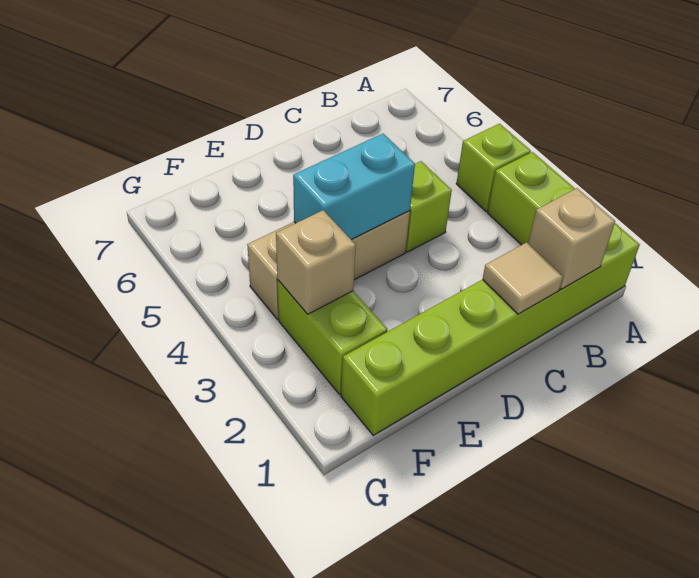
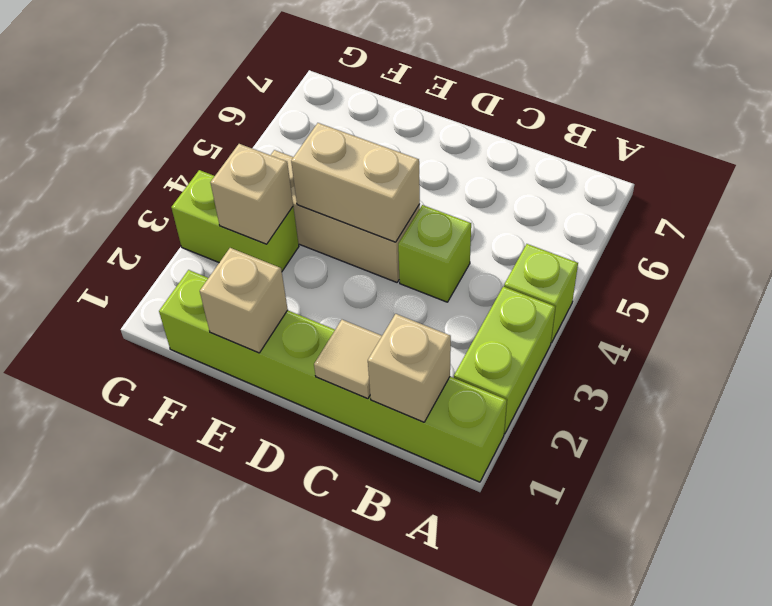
cyan brick D4:E4 level 2 -> tan brick D4:E4 level 2
none -> tan brick E1 level 2
lime brick F2:F3 level 1 -> lime brick F3:G3 level 1

